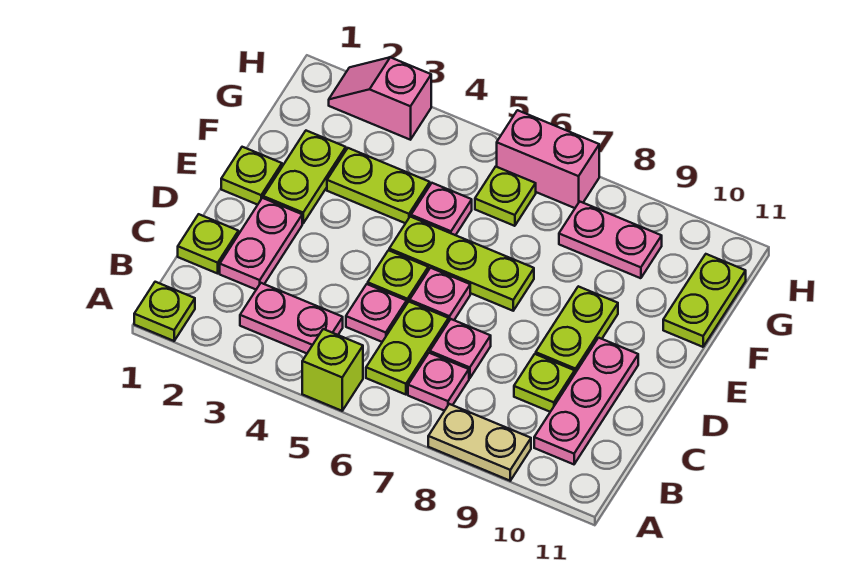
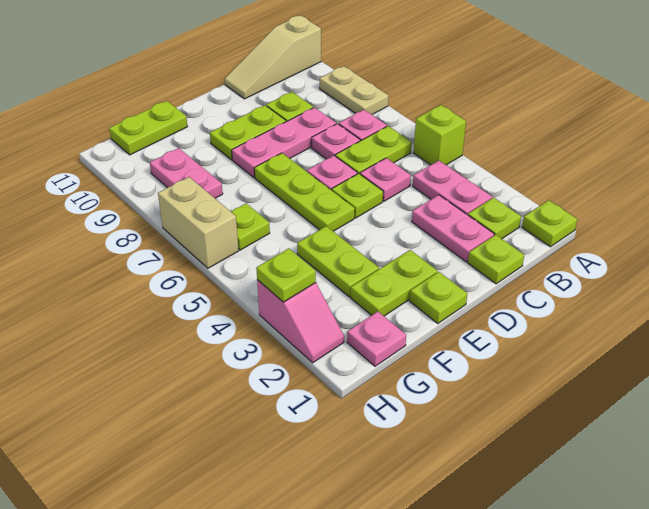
none -> tan slope A11:C11 level 1 top A
none -> lime plate B2 level 1
pink plate B10:D10 level 1 -> pink plate C8:E8 level 1
pink plate C2:D2 level 1 -> pink plate C2:C3 level 1
pink plate F5 level 1 -> pink plate G1 level 1
none -> lime plate H3 level 2
pink brick H6:H7 level 1 -> tan brick H6:H7 level 1

